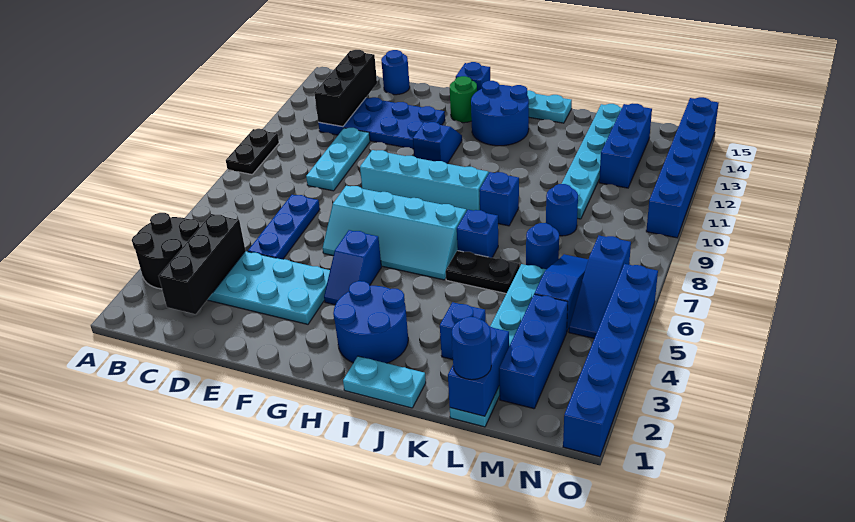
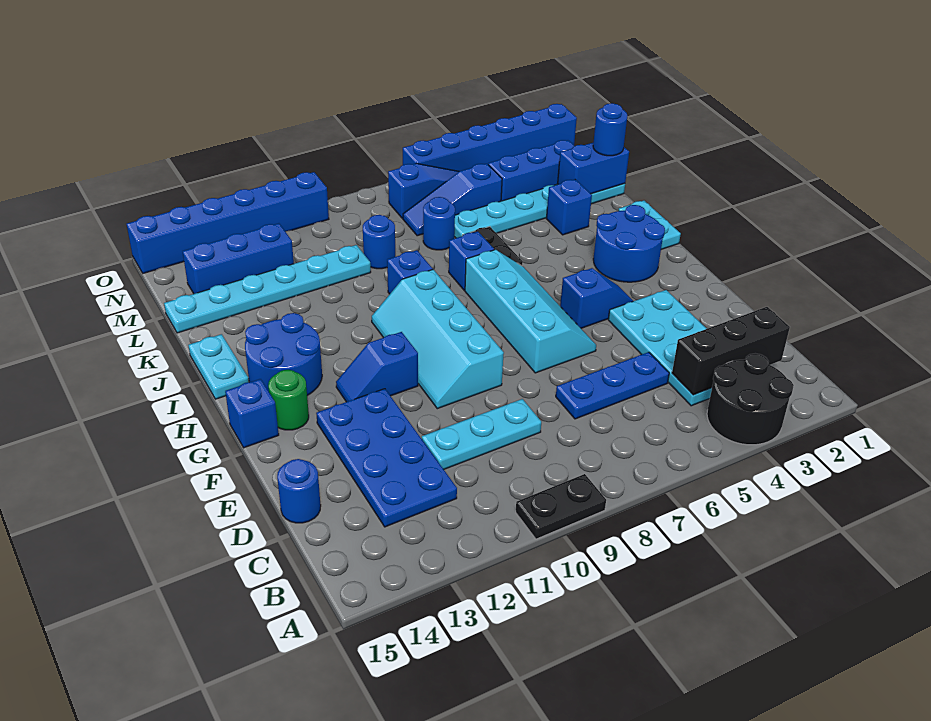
black brick C12:C14 level 2 -> none

